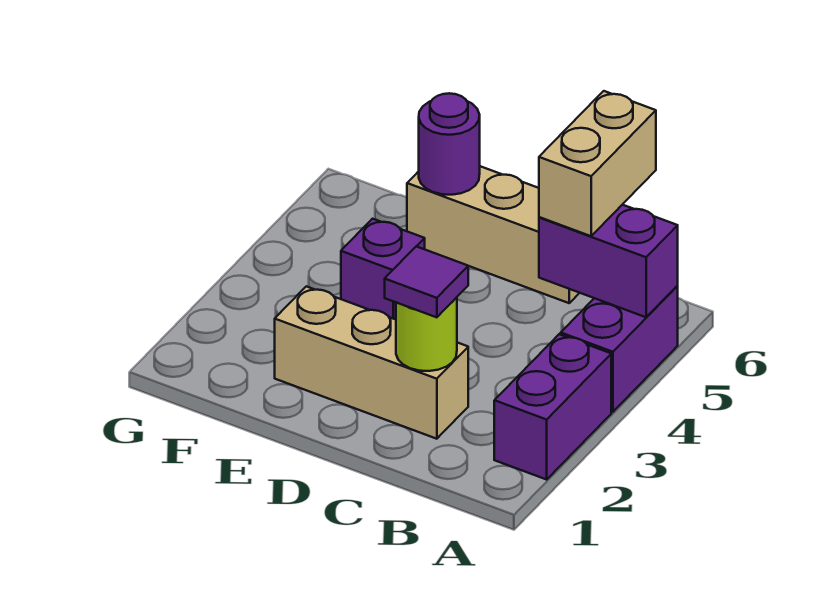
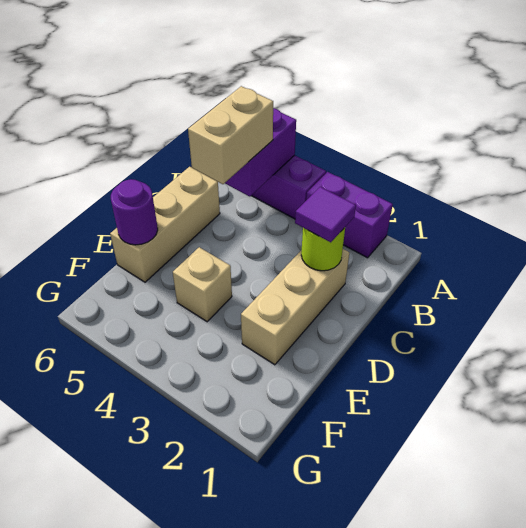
tan brick B5:B6 level 3 -> tan brick B5:C5 level 3
purple brick E4 level 1 -> tan brick E4 level 1

